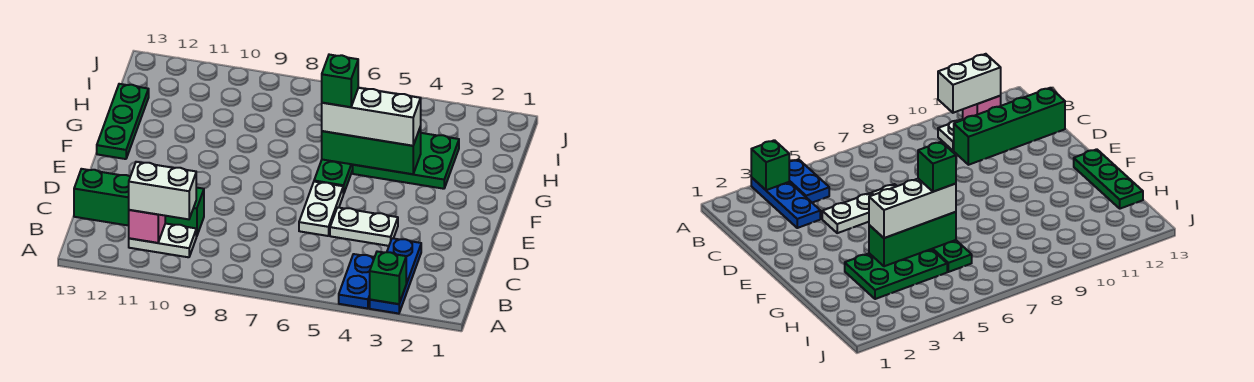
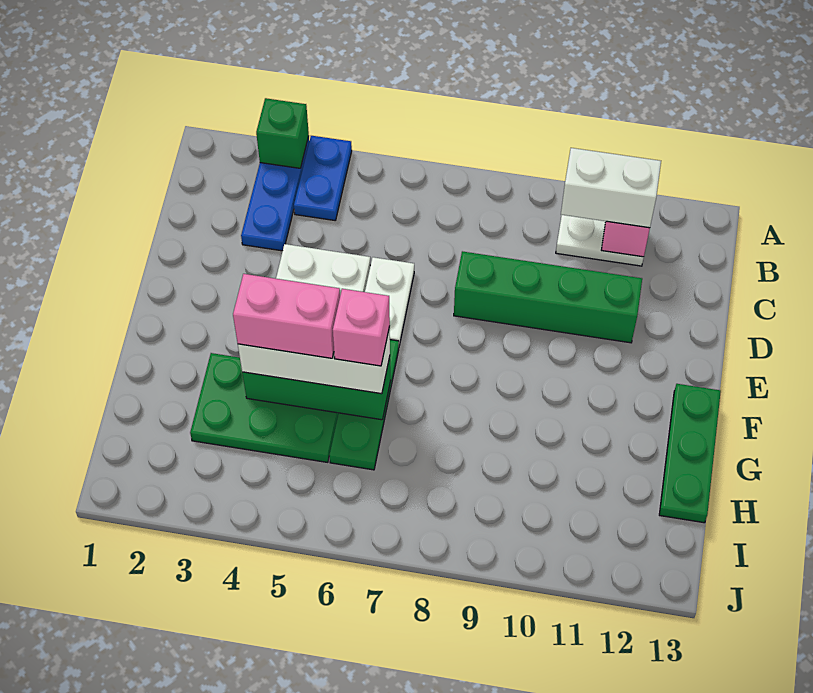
green brick C10:C13 level 1 -> green brick D8:D11 level 1
none -> pink brick G4:G5 level 4
green brick G6 level 4 -> pink brick G6 level 4

